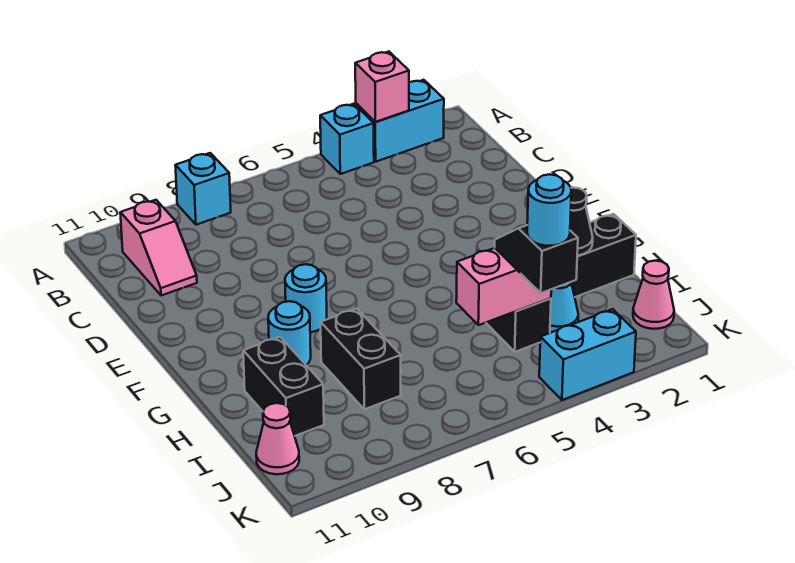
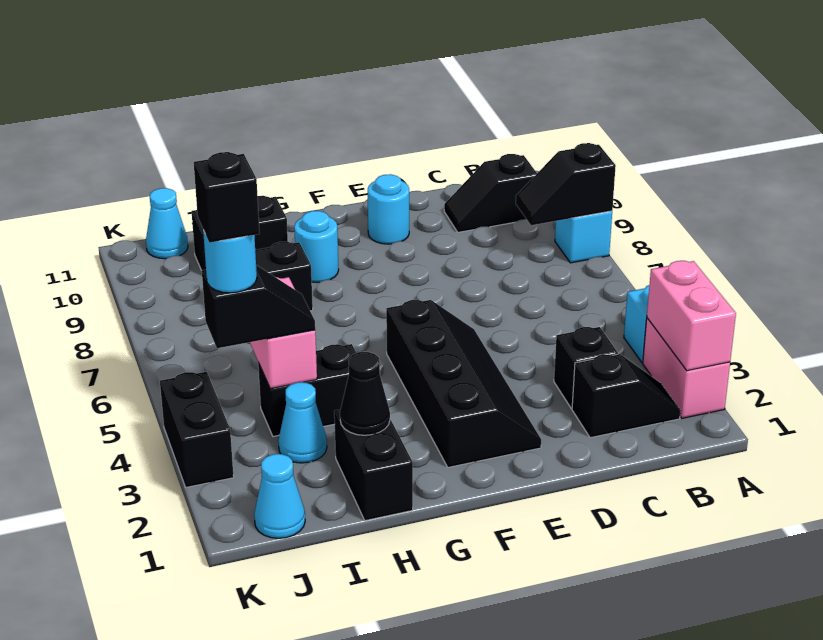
cyan brick A2:A3 level 1 -> pink brick A2:A3 level 1
pink brick A3 level 2 -> pink brick A2:A3 level 2
none -> black slope A8:B8 level 2 top A
none -> black slope B2:C2 level 1 top C
pink slope B10:C10 level 1 top B -> black slope B10:C10 level 1 top B
none -> black brick C3 level 1
none -> black slope E2:F5 level 1 top F
cyan round brick F8 level 1 -> cyan round brick E10 level 1
pink cone J1 level 1 -> cyan cone J1 level 1
none -> black brick J4 level 5
pink cone J11 level 1 -> cyan cone J11 level 1
cyan brick K3:K4 level 1 -> black brick K3:K4 level 1

